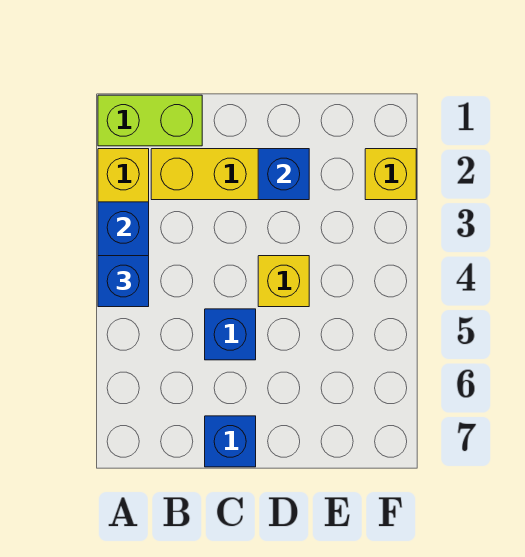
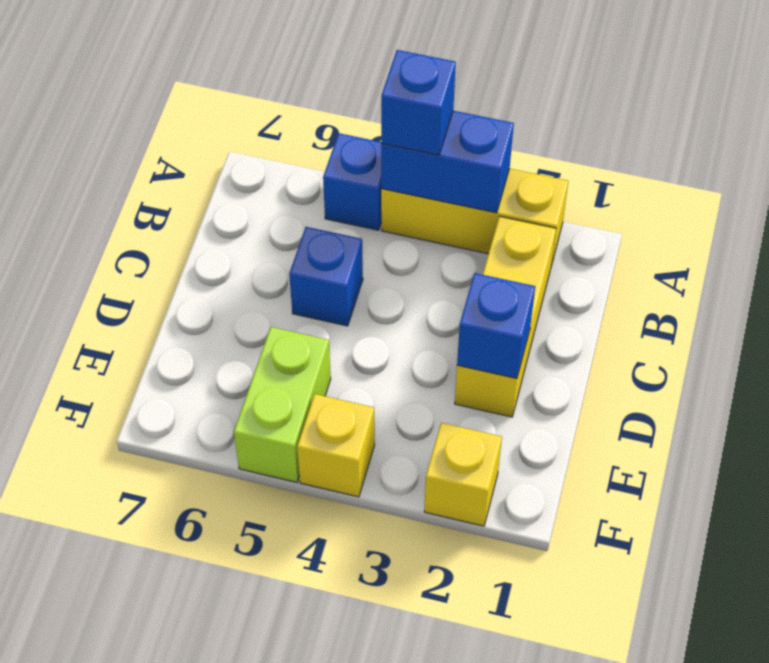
lime brick A1:B1 level 1 -> lime brick E5:F5 level 1
blue brick C7 level 1 -> blue brick A5 level 1
yellow brick D4 level 1 -> yellow brick F4 level 1

